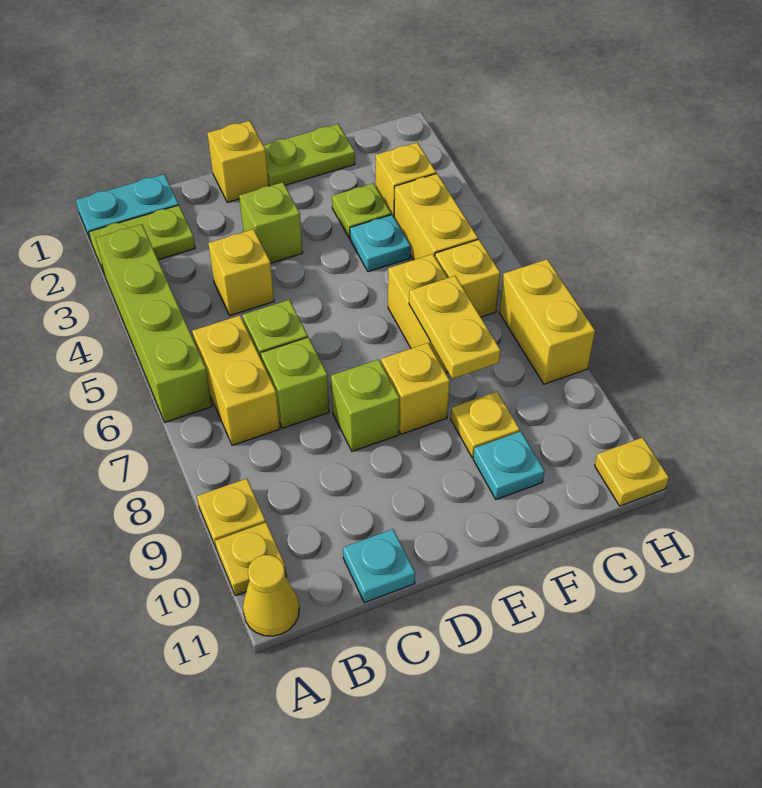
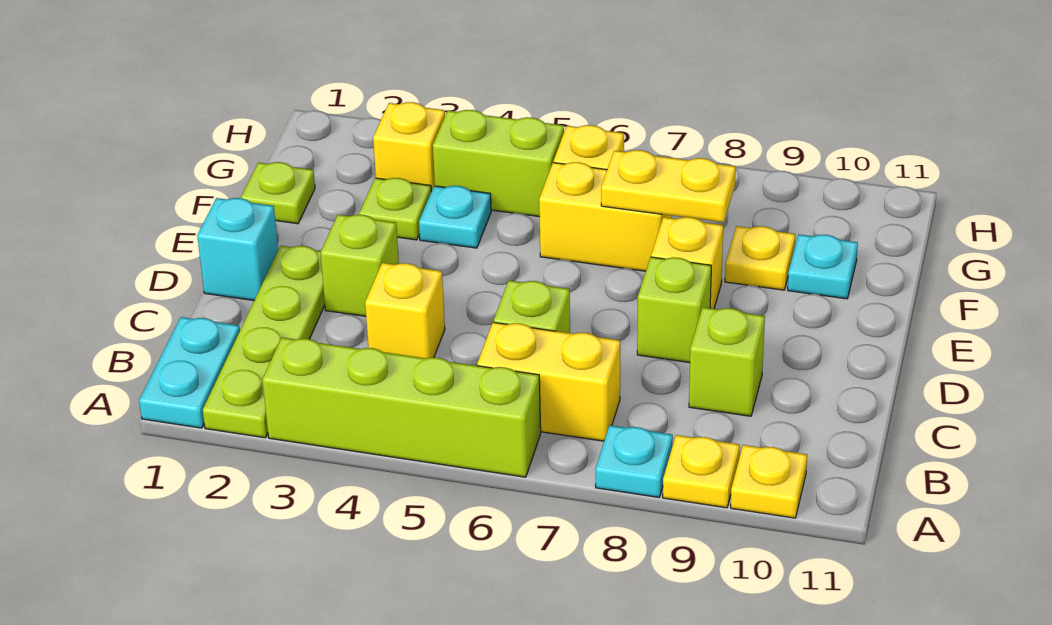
lime plate A2:B2 level 1 -> lime plate A2:D2 level 1
yellow cone A11 level 1 -> none
lime brick C7 level 1 -> lime brick C9 level 1
cyan plate C11 level 1 -> cyan plate A8 level 1
yellow brick D1 level 1 -> cyan brick D1 level 1
lime plate E1:F1 level 1 -> lime plate F1 level 1
yellow brick G4:G5 level 1 -> lime brick G4:G5 level 1
yellow brick H7:H8 level 1 -> none
yellow plate H11 level 1 -> none

